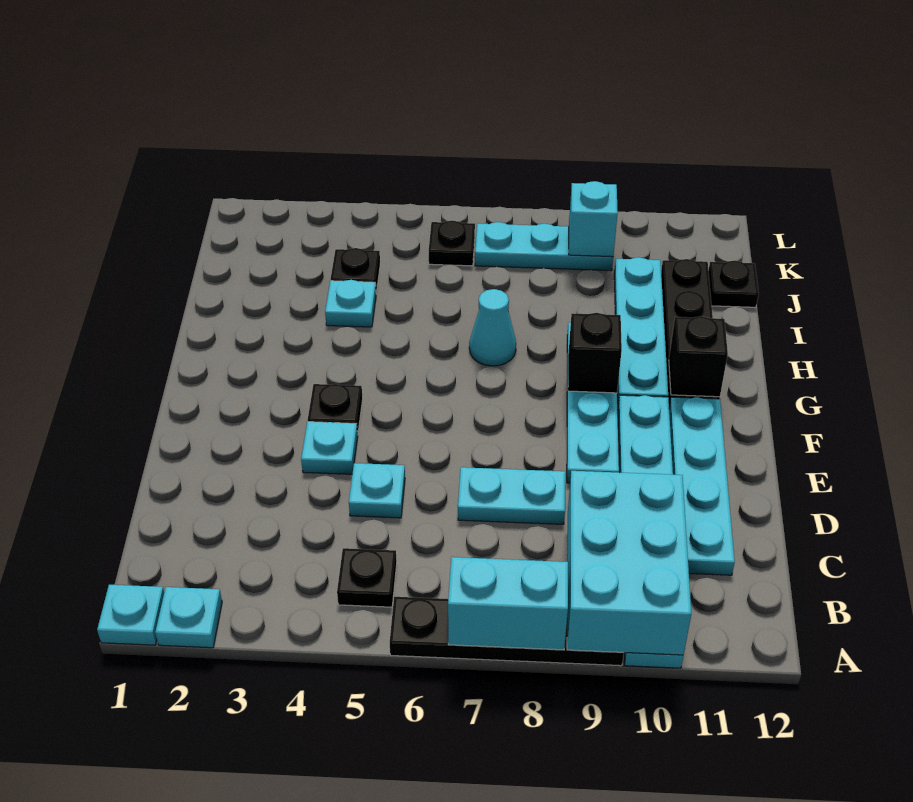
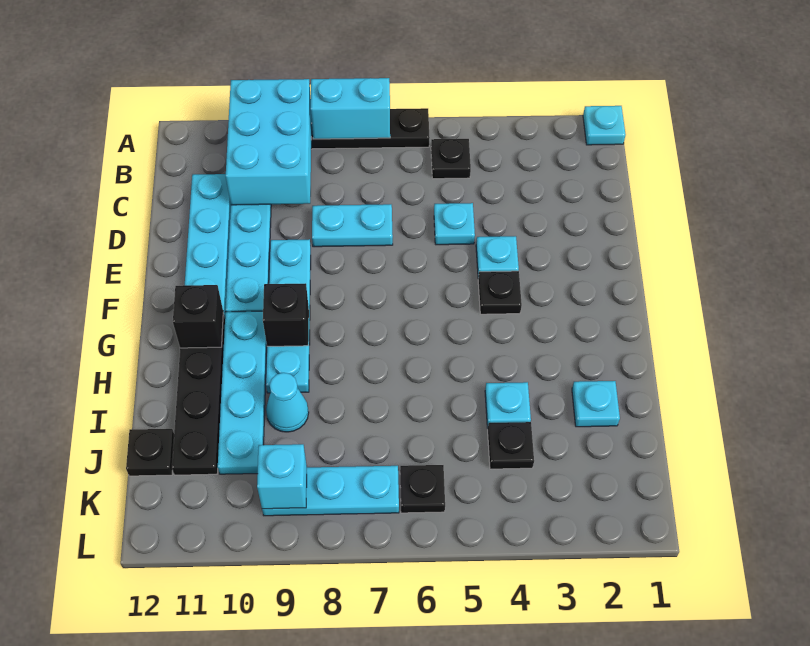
cyan plate A2 level 1 -> cyan plate I2 level 1
cyan cone H7 level 1 -> cyan cone I9 level 1

